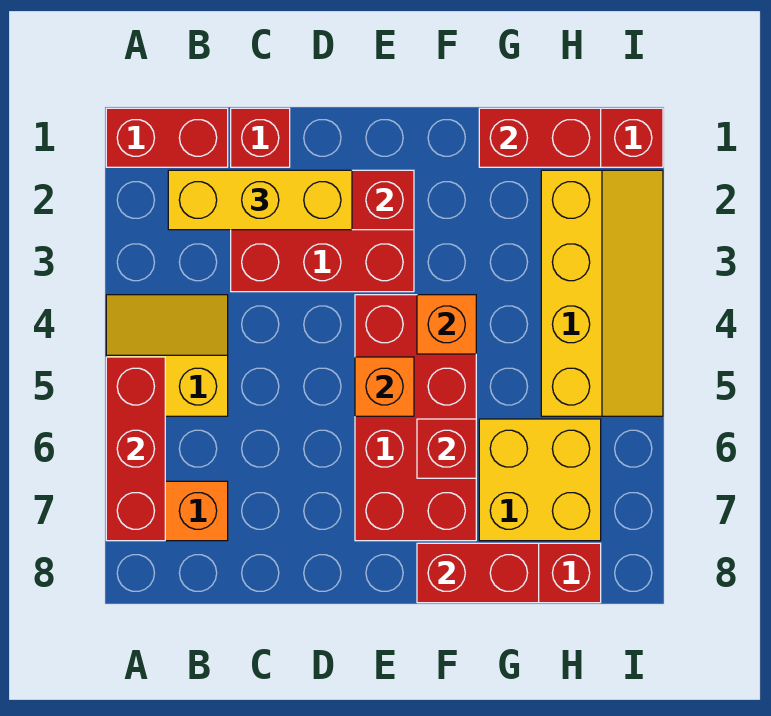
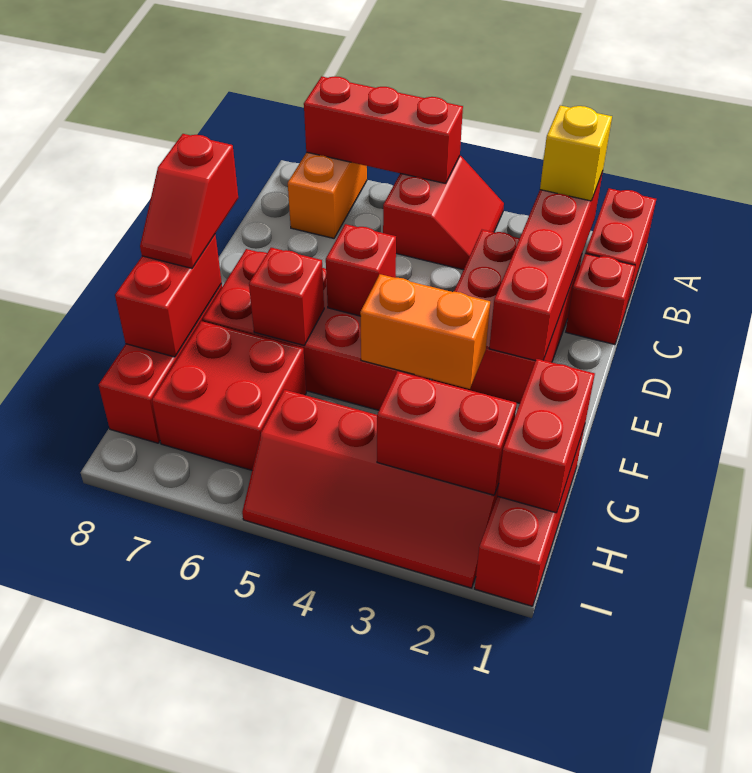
yellow slope A4:B5 level 1 top 5 -> red slope A4:B5 level 1 top 5
yellow brick B2:D2 level 3 -> yellow brick B2 level 3
orange brick E5 level 2 -> red brick E5 level 2
none -> red slope E8:F8 level 3 top E
orange brick F4 level 2 -> orange brick F3:F4 level 2
yellow brick G6:H7 level 1 -> red brick G6:H7 level 1
yellow slope H2:I5 level 1 top H -> red slope H2:I5 level 1 top H
none -> red brick H2:H3 level 2

